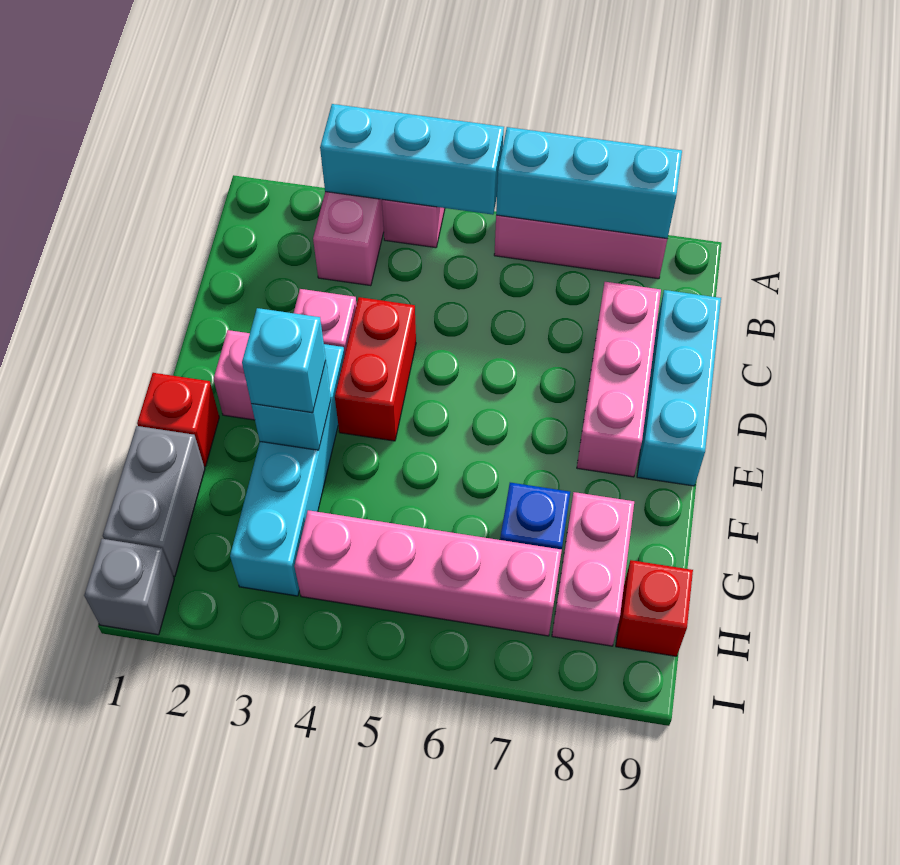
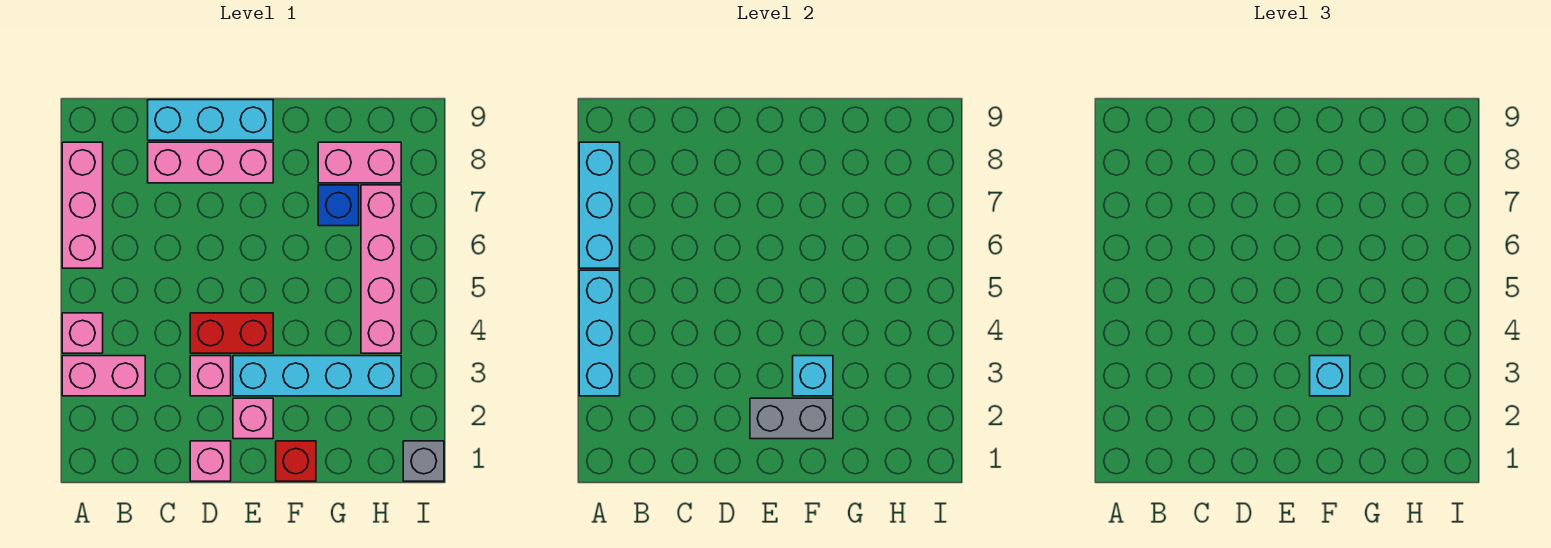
none -> pink brick D1 level 1
grey brick G1:H1 level 1 -> grey brick E2:F2 level 2
red brick H9 level 1 -> none

